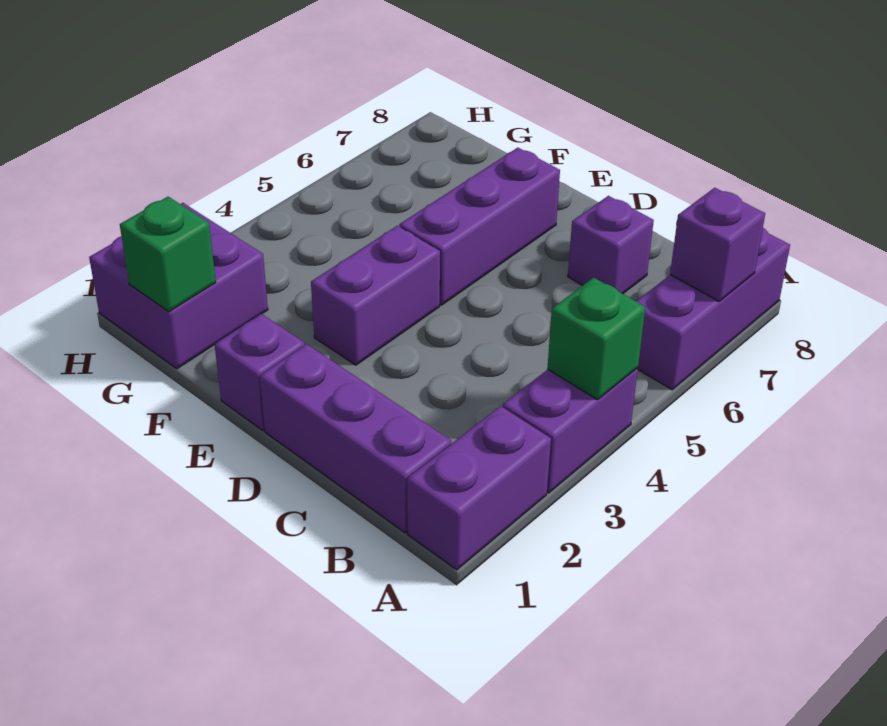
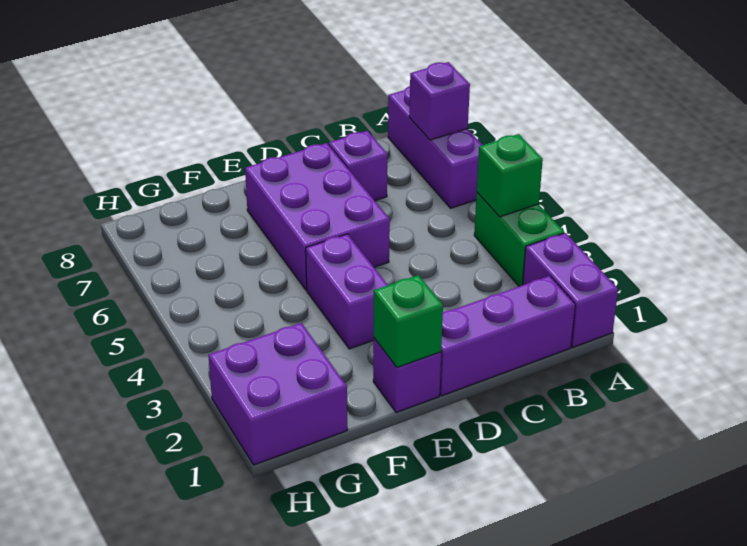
purple brick A3:A4 level 1 -> green brick A3:A4 level 1
purple brick E5:E7 level 1 -> purple brick D5:E7 level 1
green brick G1 level 2 -> green brick E1 level 2

